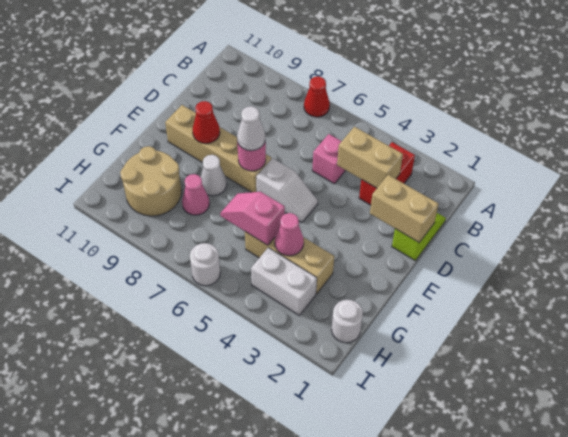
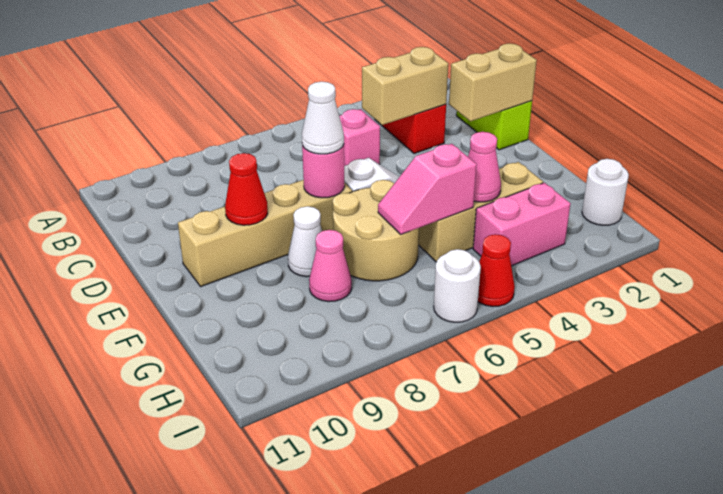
red cone A7 level 1 -> red cone I5 level 1
tan round brick G9:H10 level 1 -> tan round brick F6:G7 level 1
white brick H3:H4 level 1 -> pink brick H3:H4 level 1

